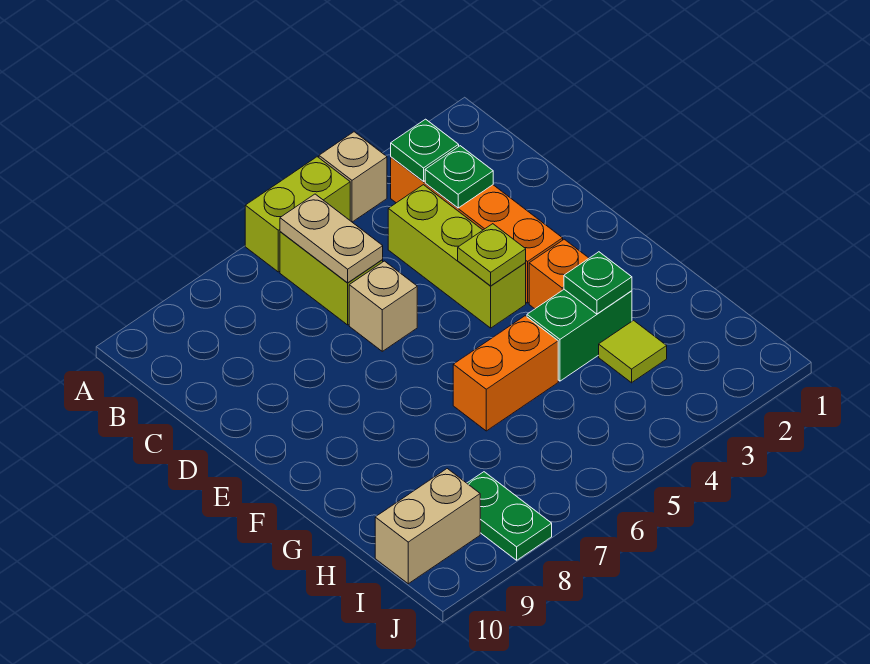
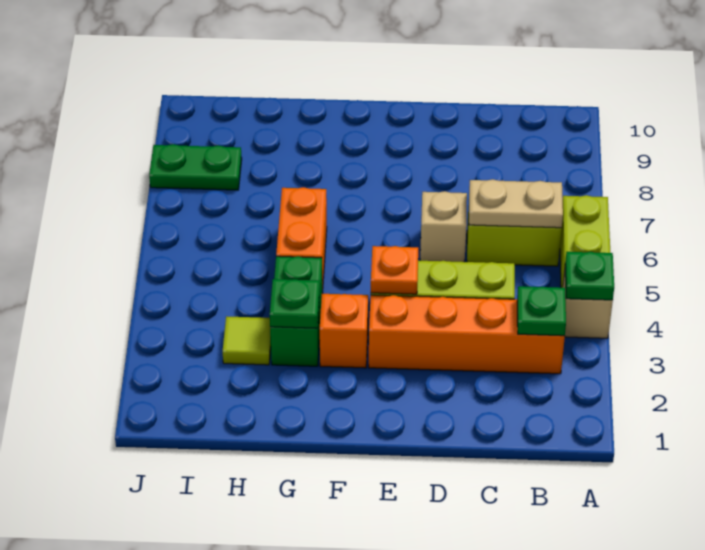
green plate C3 level 2 -> green plate A4 level 2
lime plate E4 level 2 -> orange plate E4 level 2
tan brick I9:I10 level 1 -> none

